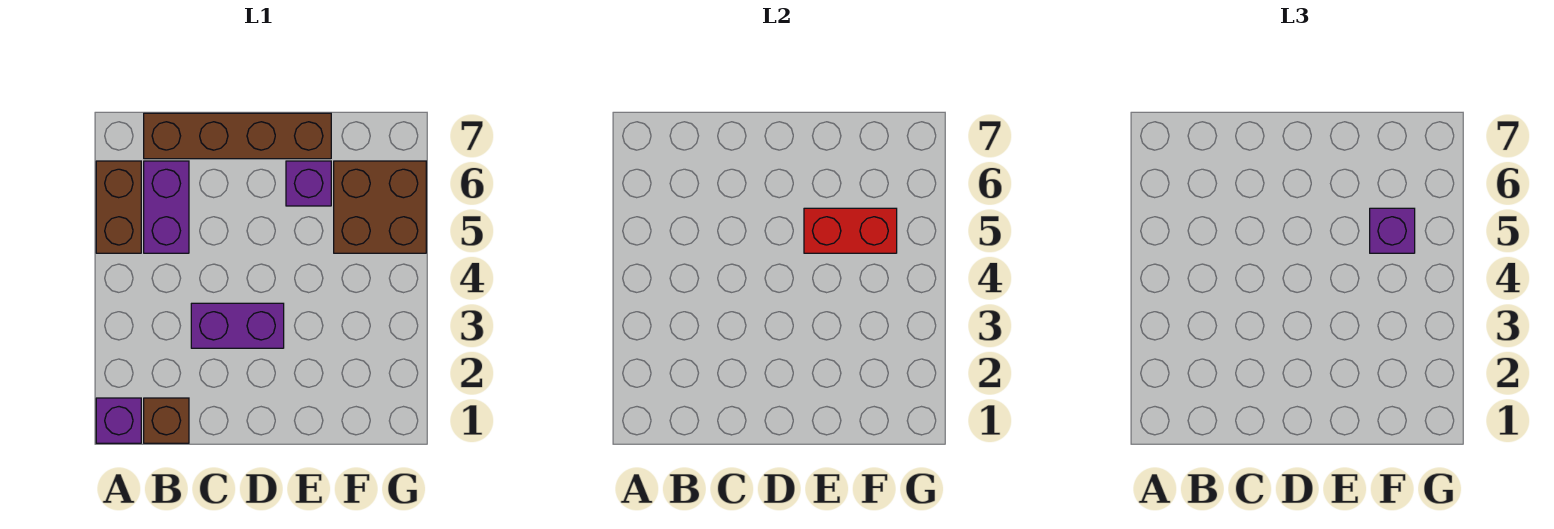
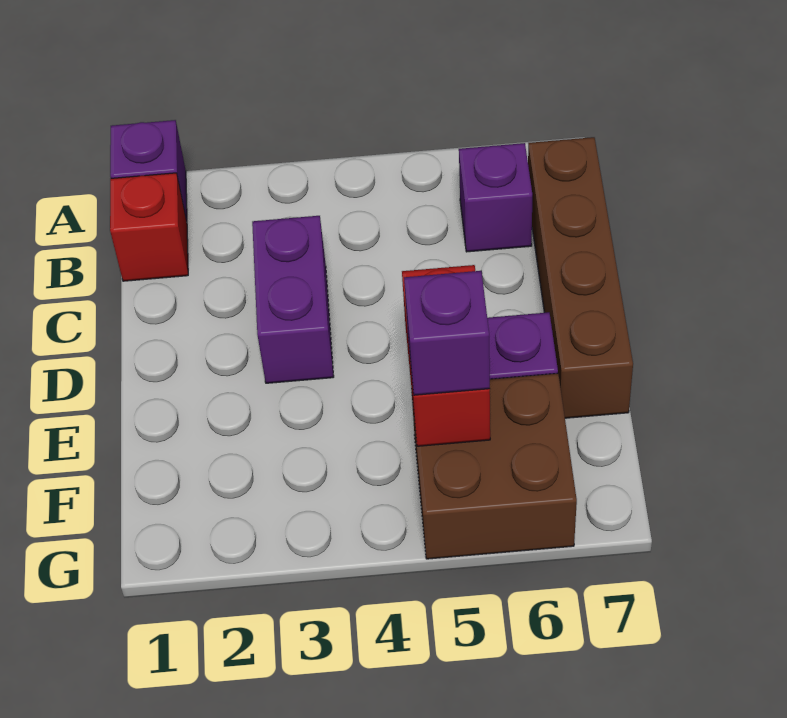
brown brick A5:A6 level 1 -> none
brown brick B1 level 1 -> red brick B1 level 1
purple brick B5:B6 level 1 -> purple brick B6 level 1

